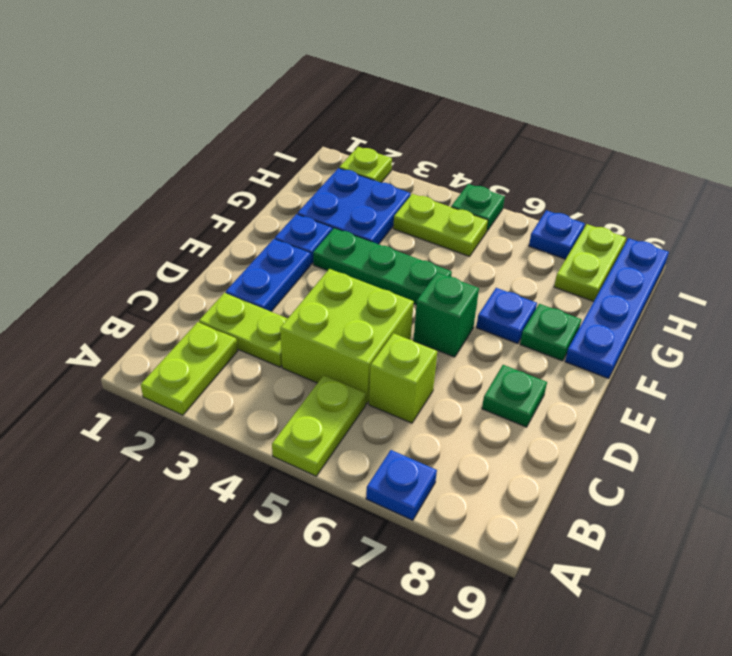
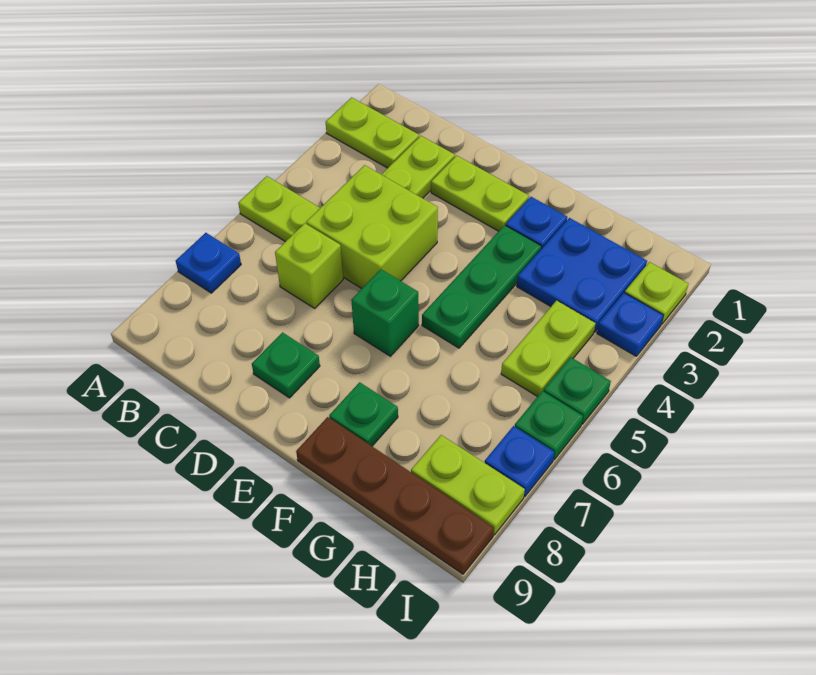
blue plate D2:E2 level 1 -> lime plate D2:E2 level 1
blue plate F7 level 1 -> blue plate I3 level 1
blue plate F9:I9 level 1 -> brown plate F9:I9 level 1
none -> green plate I6 level 1

